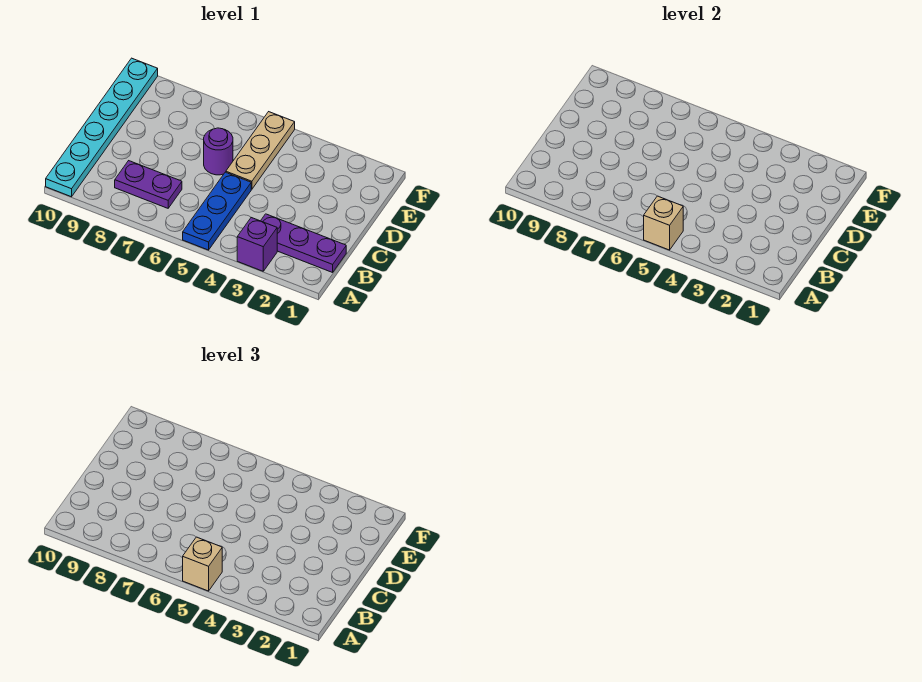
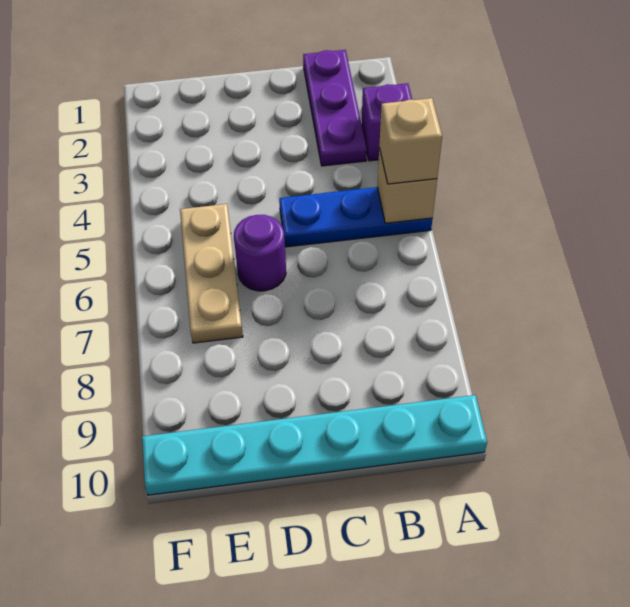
purple plate B7:B8 level 1 -> none
tan plate D5:F5 level 1 -> tan plate E5:E7 level 1

